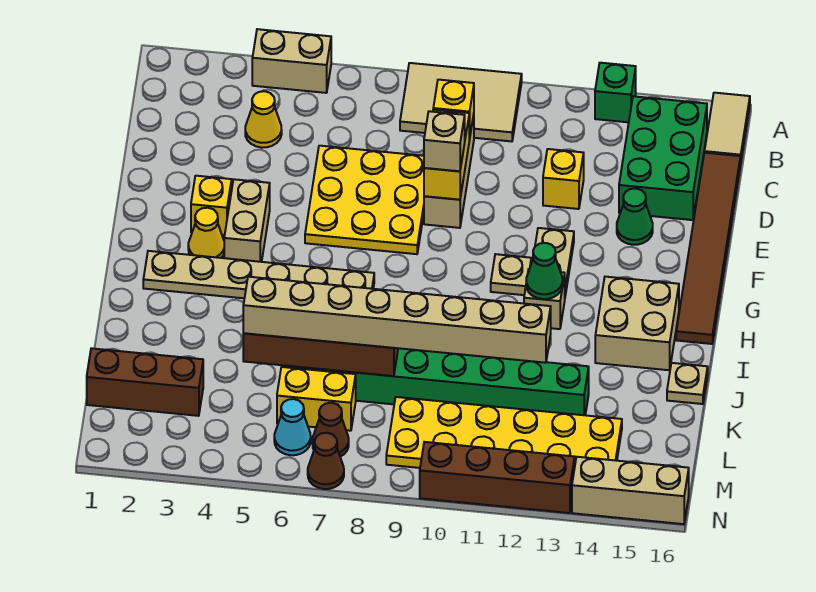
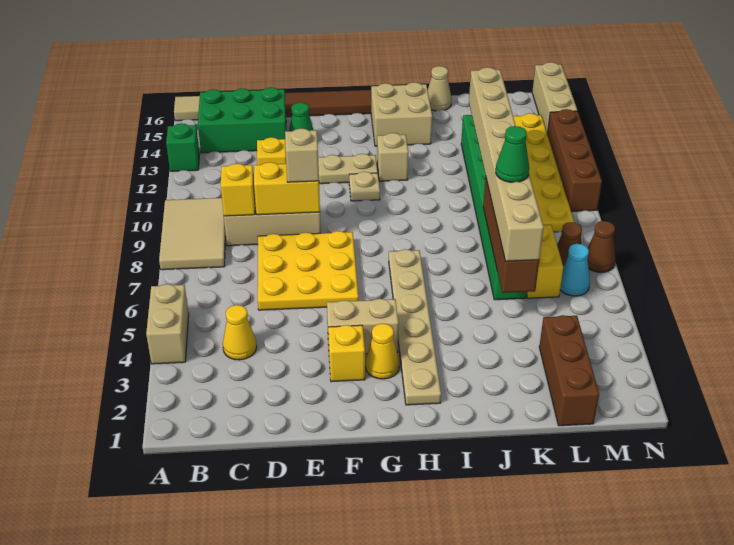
green cone H12 level 2 -> green cone K7 level 4
tan plate J16 level 1 -> tan cone J16 level 1

